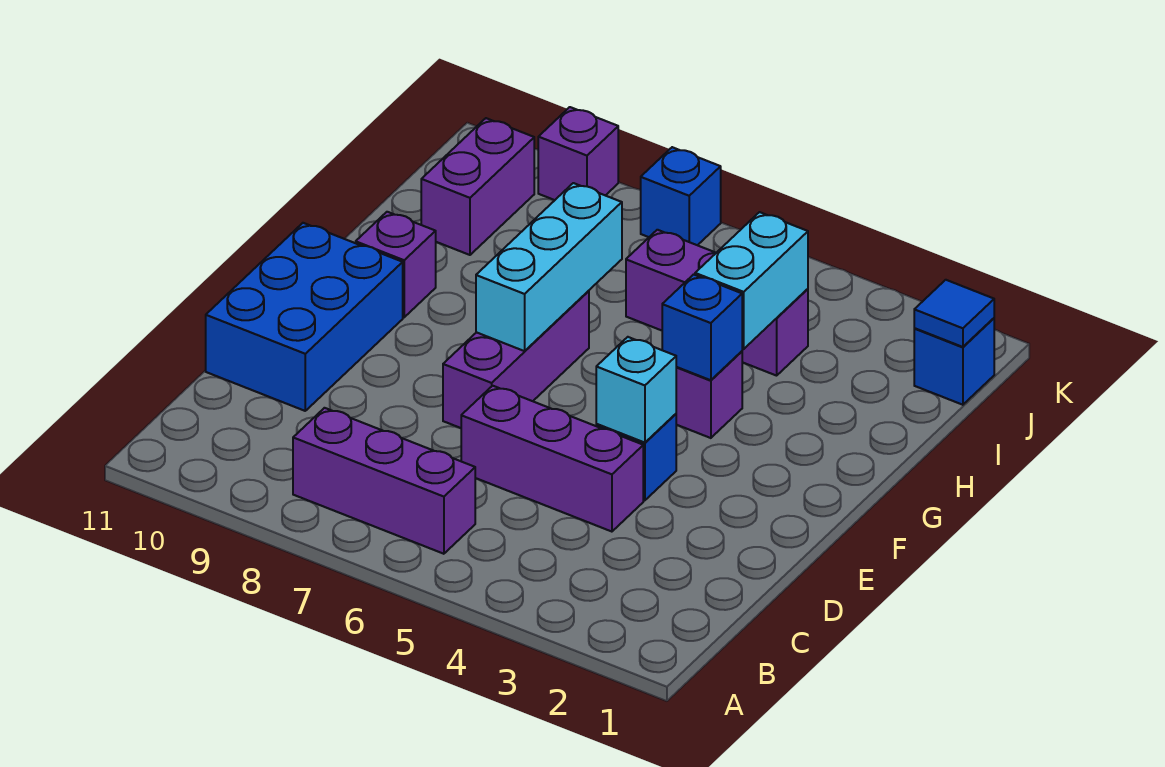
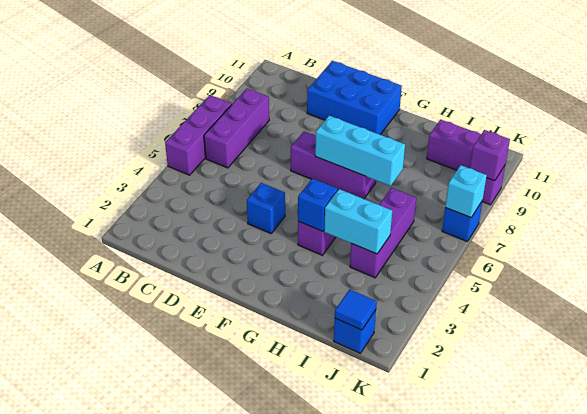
purple brick D4:D6 level 1 -> purple brick A5:A7 level 1
cyan brick E4 level 2 -> cyan brick K7 level 2
purple brick G10 level 1 -> purple brick K9 level 2

